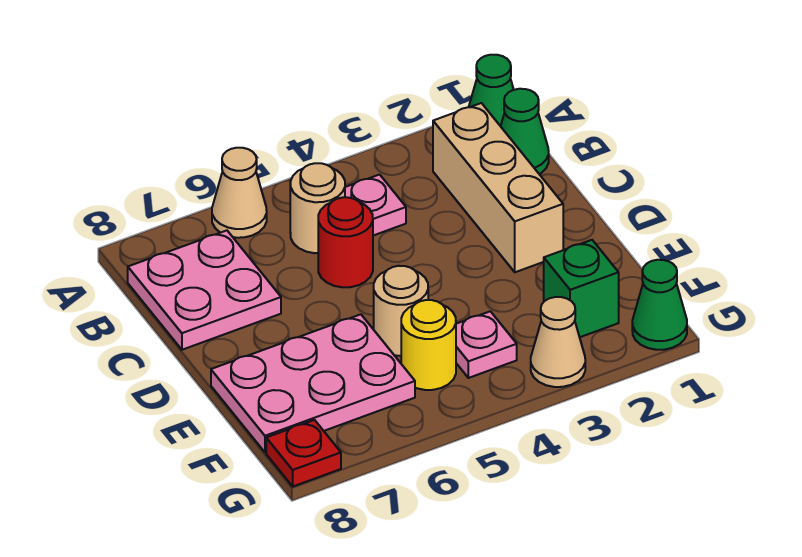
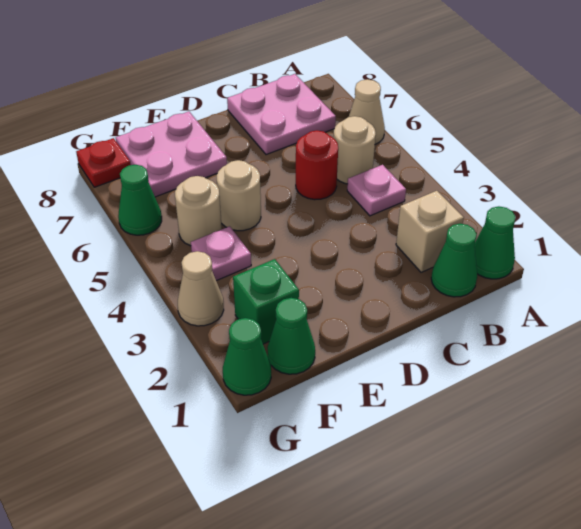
tan brick B2:D2 level 1 -> tan brick B2 level 1
pink plate E6:F8 level 1 -> pink plate E7:F8 level 1
none -> green cone F1 level 1
yellow round brick F5 level 1 -> tan round brick F5 level 1
none -> green cone G6 level 1

